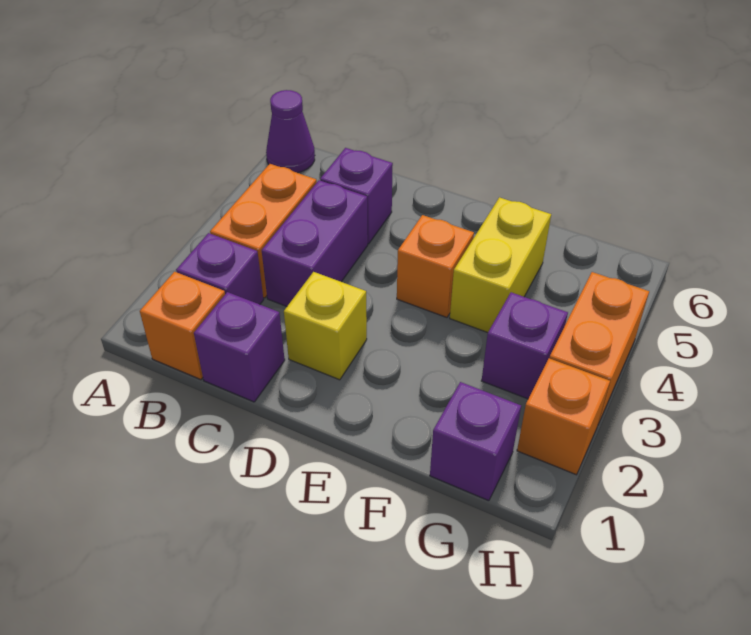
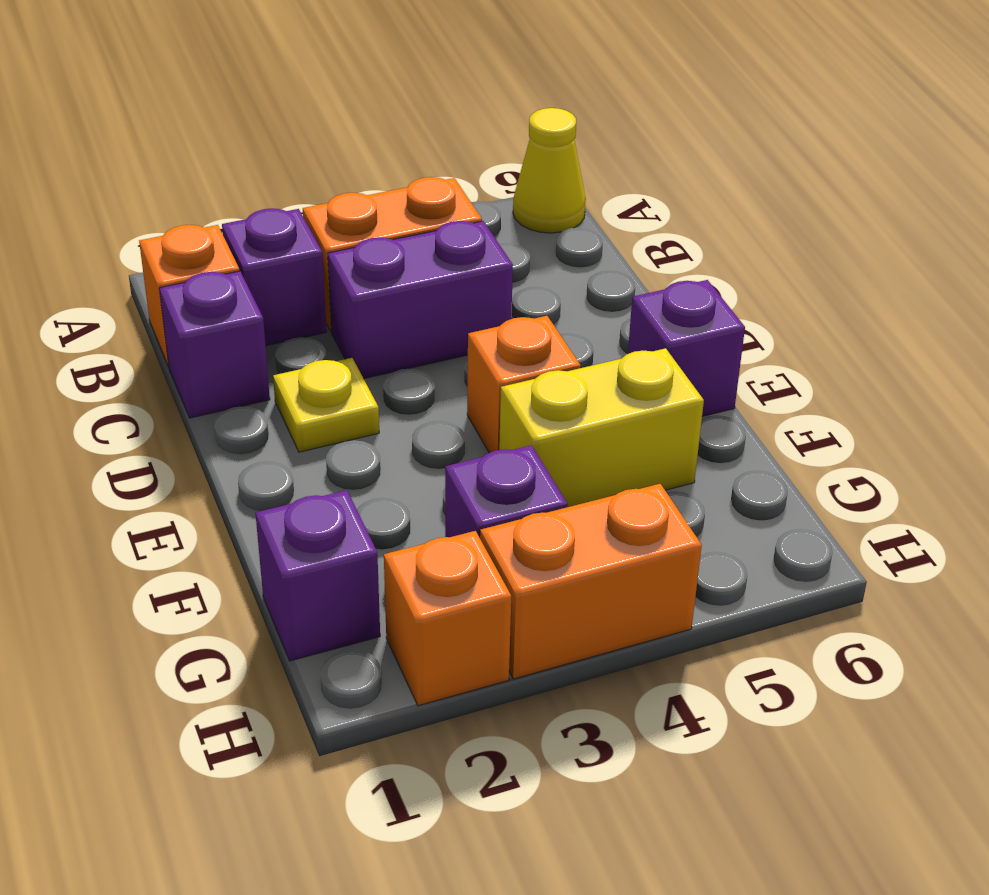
purple cone A6 level 1 -> yellow cone A6 level 1
purple brick C5 level 1 -> purple brick E6 level 1
yellow brick D2 level 1 -> yellow plate D2 level 1

